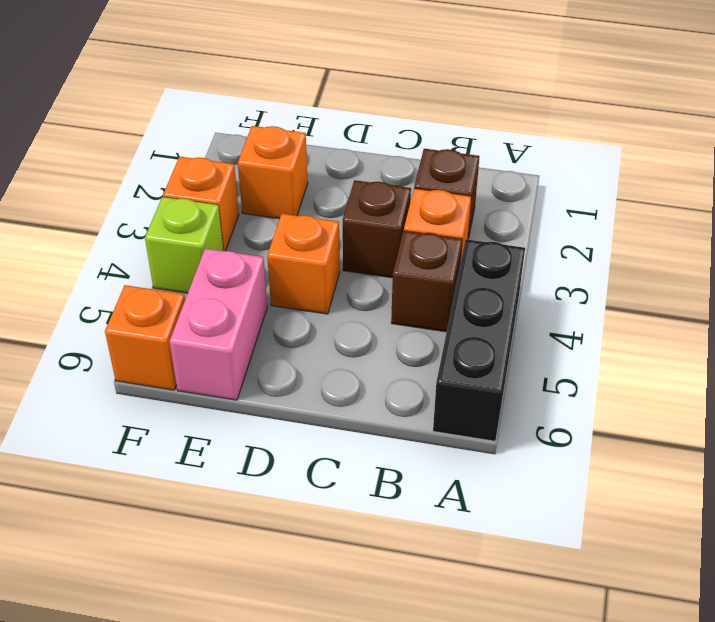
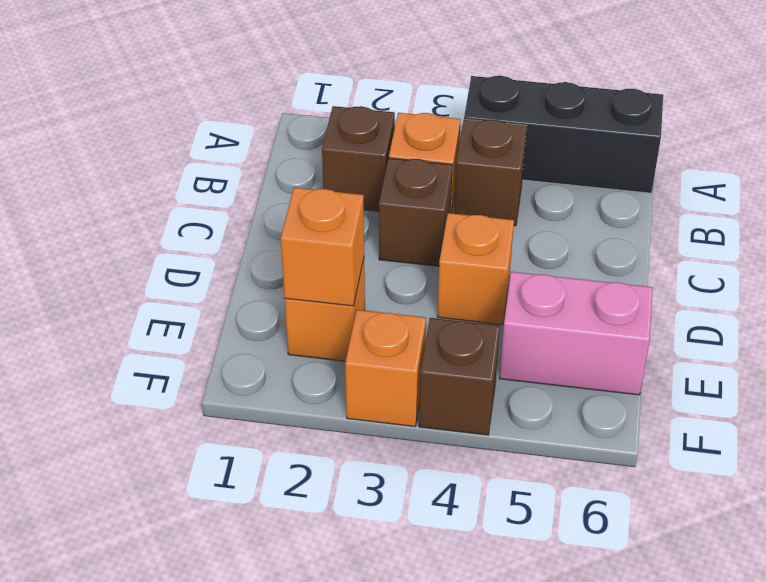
lime brick F4 level 1 -> brown brick F4 level 1
orange brick F6 level 1 -> orange brick E2 level 2

